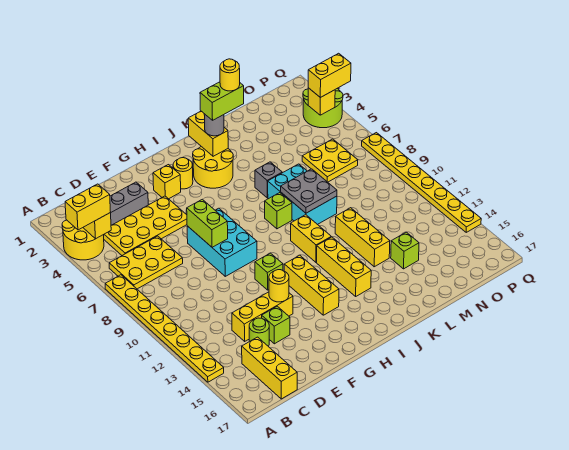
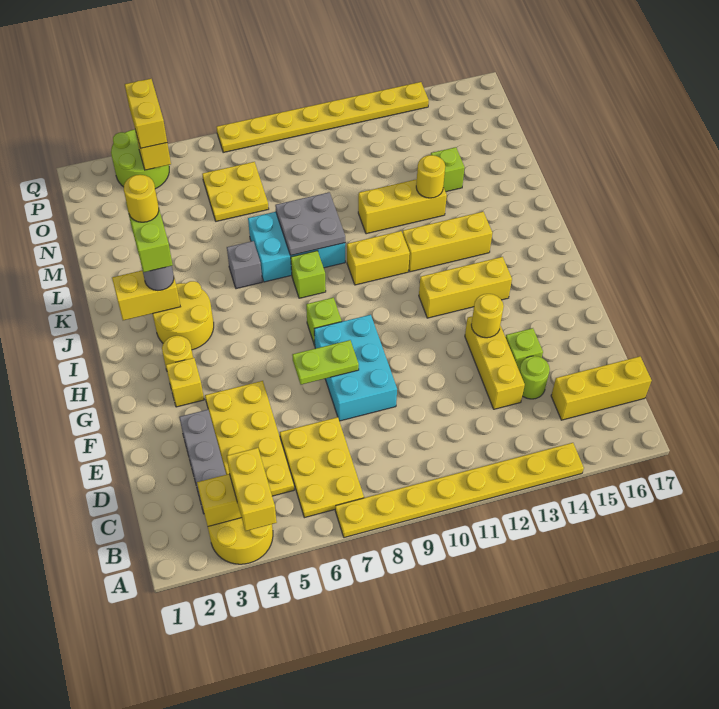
cyan brick F7:G9 level 1 -> cyan brick E8:G9 level 1
lime brick F7:F8 level 2 -> lime plate F7:F8 level 2
lime brick G11 level 1 -> lime brick H8 level 1
none -> yellow round brick L13 level 2

